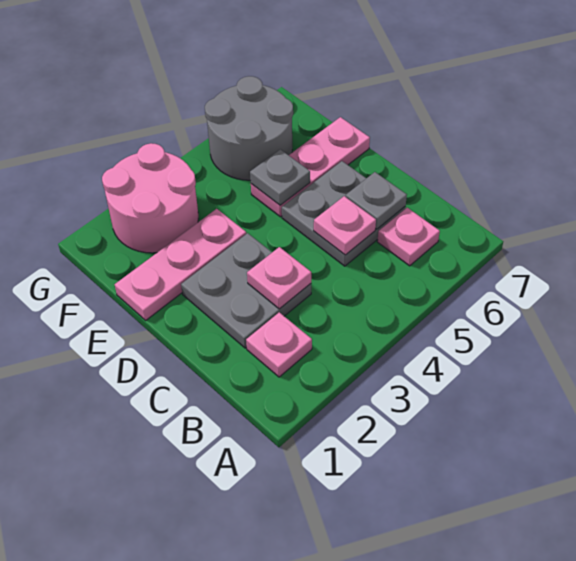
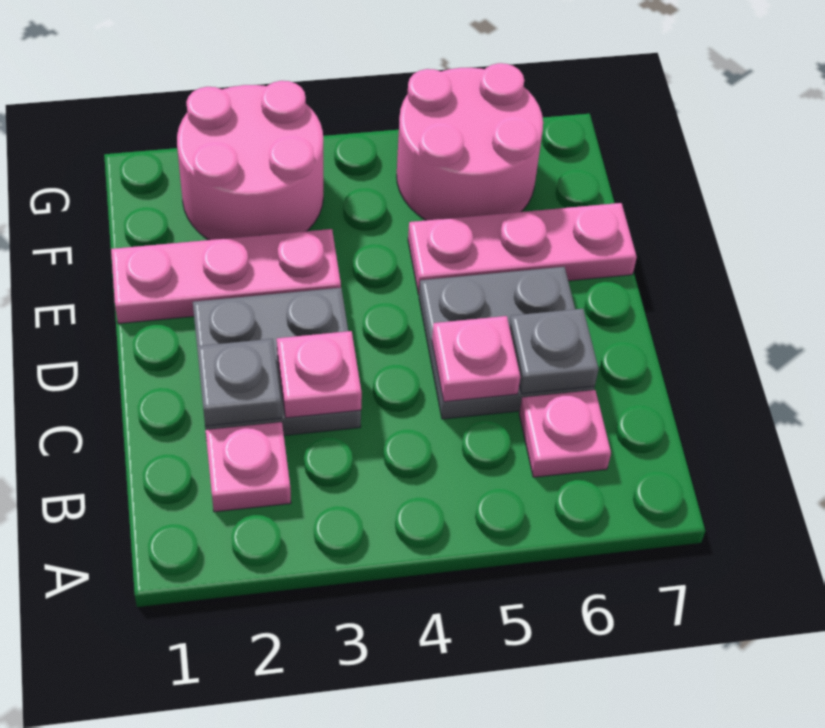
grey plate E5 level 2 -> grey plate C2 level 2
grey round brick F5:G6 level 1 -> pink round brick F5:G6 level 1

